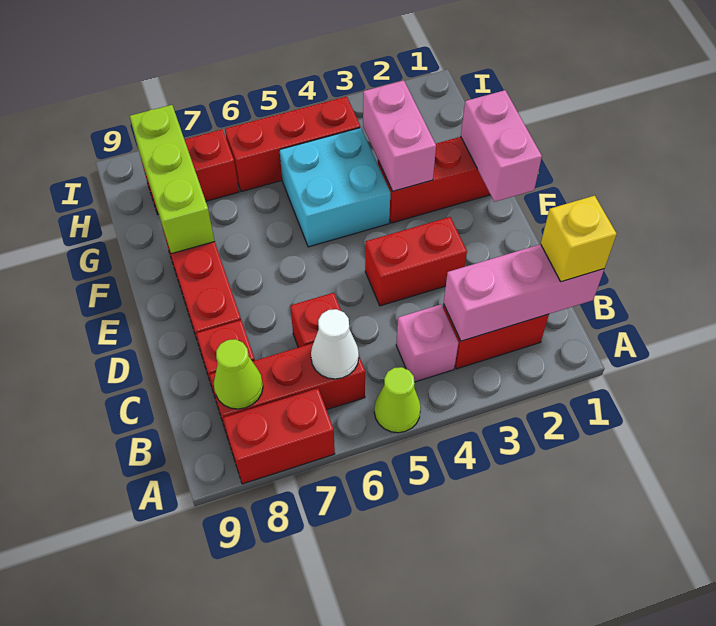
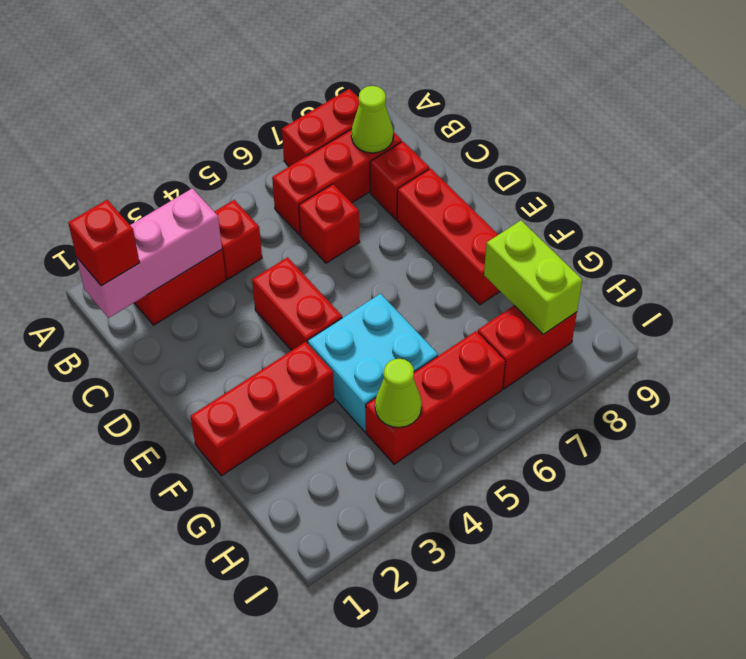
lime cone A5 level 1 -> lime cone H4 level 2
yellow brick B1 level 3 -> red brick B1 level 3
pink brick B4 level 1 -> red brick B4 level 1
white cone B6 level 2 -> none
red brick D3:D4 level 1 -> red brick D4:E4 level 1
pink brick E1:F1 level 2 -> none
pink brick F3:G3 level 2 -> none
lime brick F8:H8 level 2 -> lime brick G8:H8 level 2

